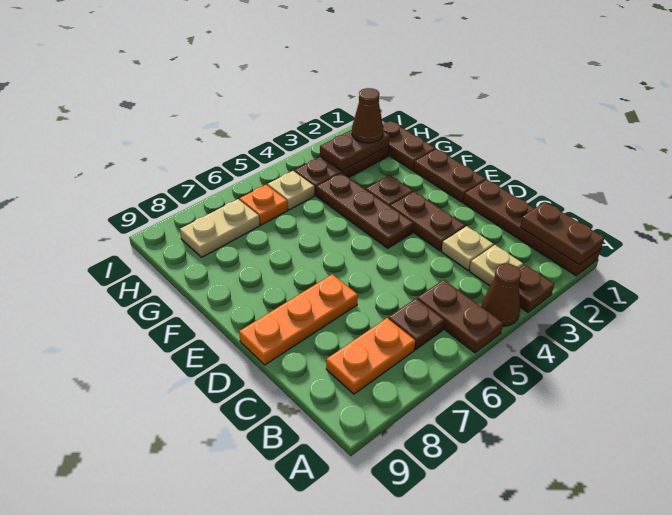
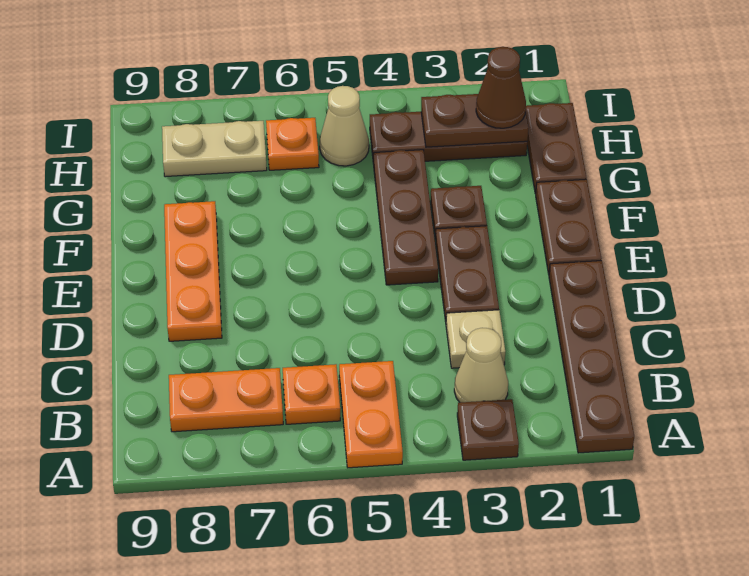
brown plate A1:B1 level 2 -> none
brown cone A4 level 1 -> none
brown plate A5:B5 level 1 -> orange plate A5:B5 level 1
tan plate B3 level 1 -> tan cone B3 level 1
brown plate B6 level 1 -> orange plate B6 level 1
orange plate D7:D9 level 1 -> orange plate D8:F8 level 1
tan plate H5 level 1 -> tan cone H5 level 1

